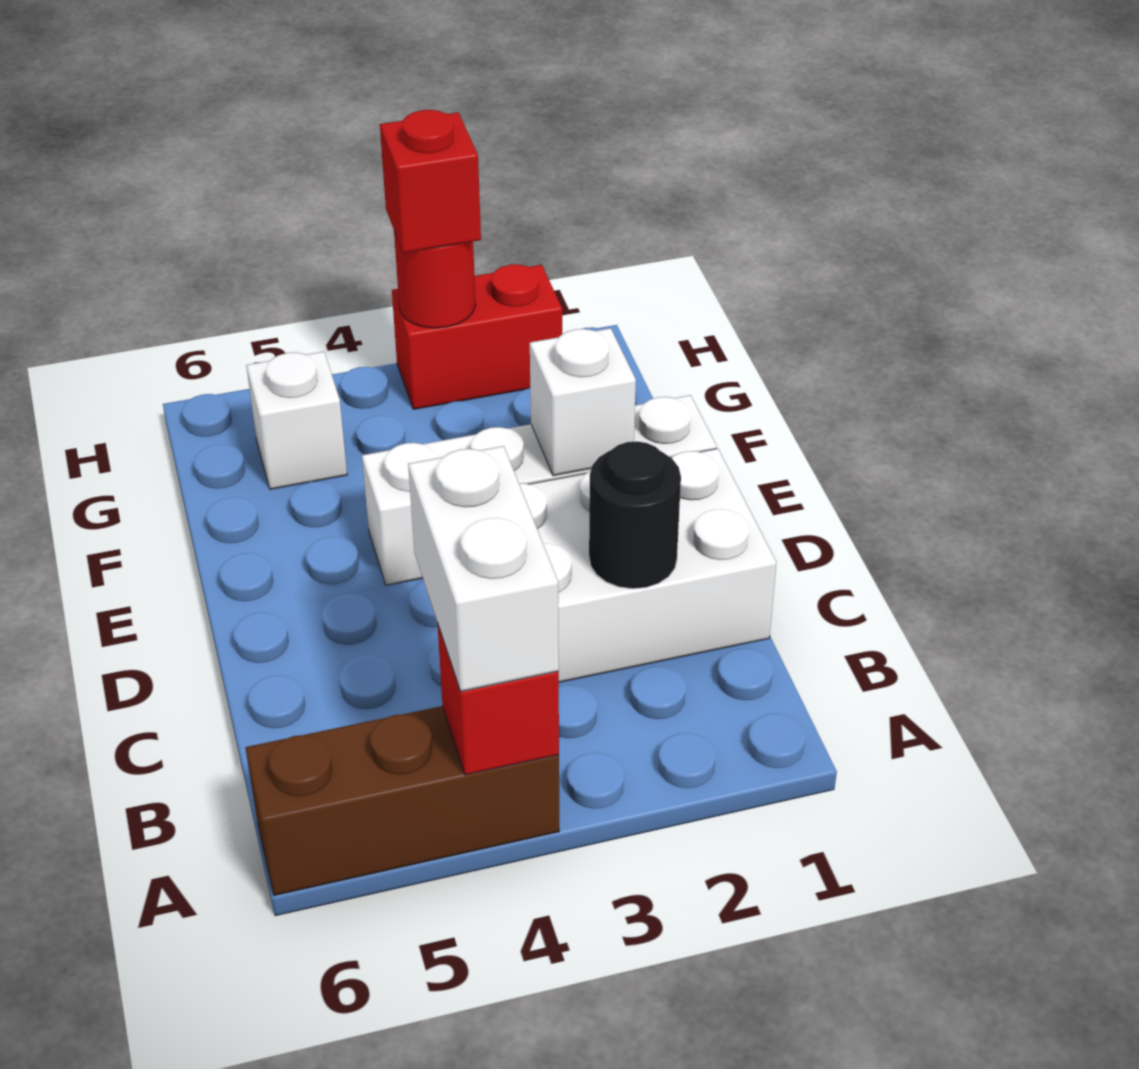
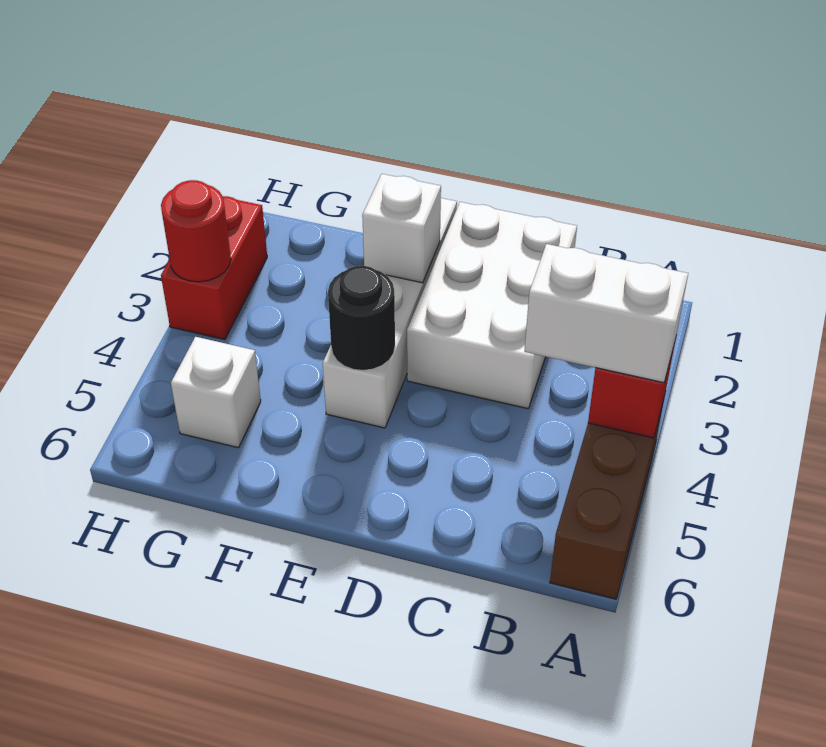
black round brick C2 level 2 -> black round brick E4 level 2
red brick H3 level 3 -> none

